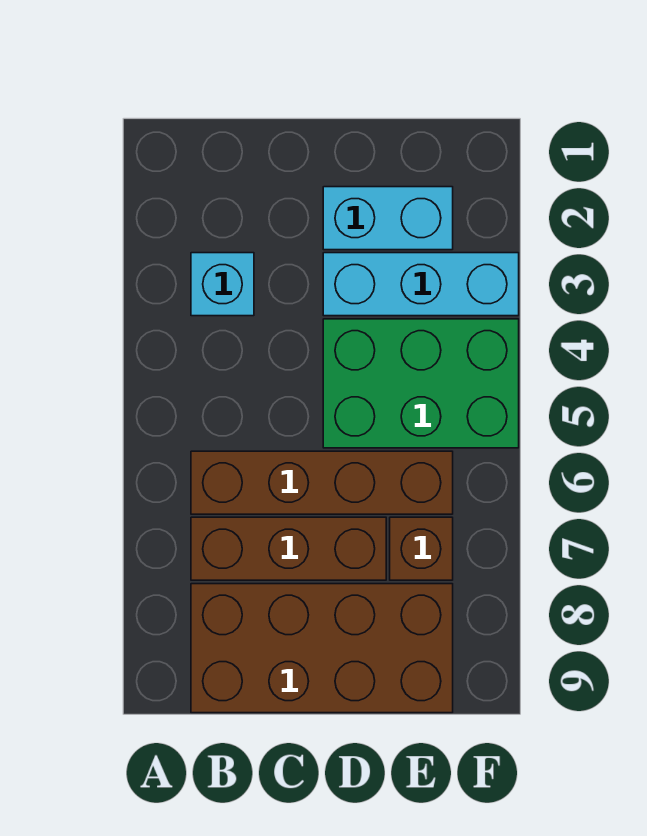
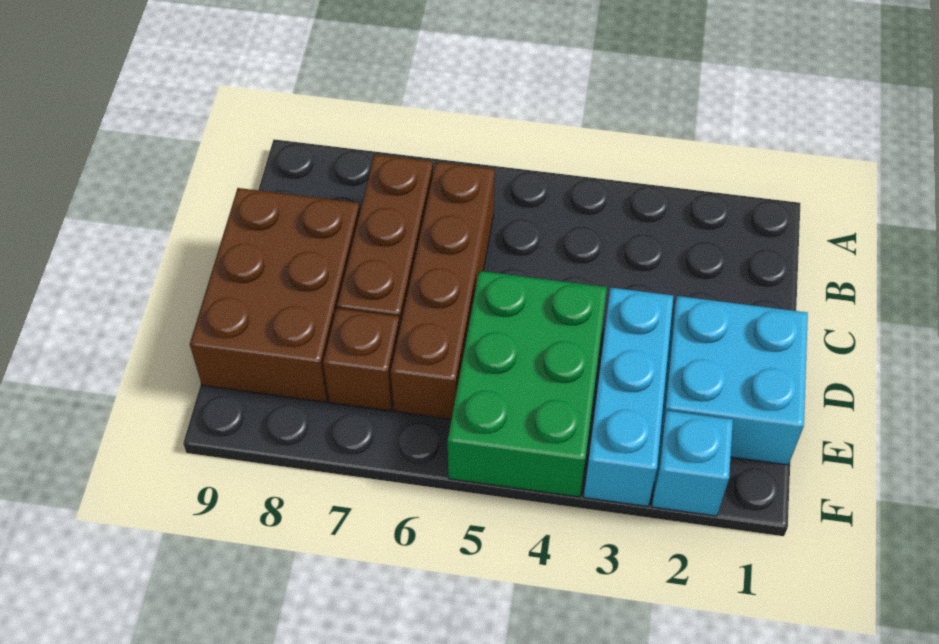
cyan brick B3 level 1 -> cyan brick F2 level 1
brown brick B8:E9 level 1 -> brown brick C8:E9 level 1
cyan brick D2:E2 level 1 -> cyan brick D1:E2 level 1

